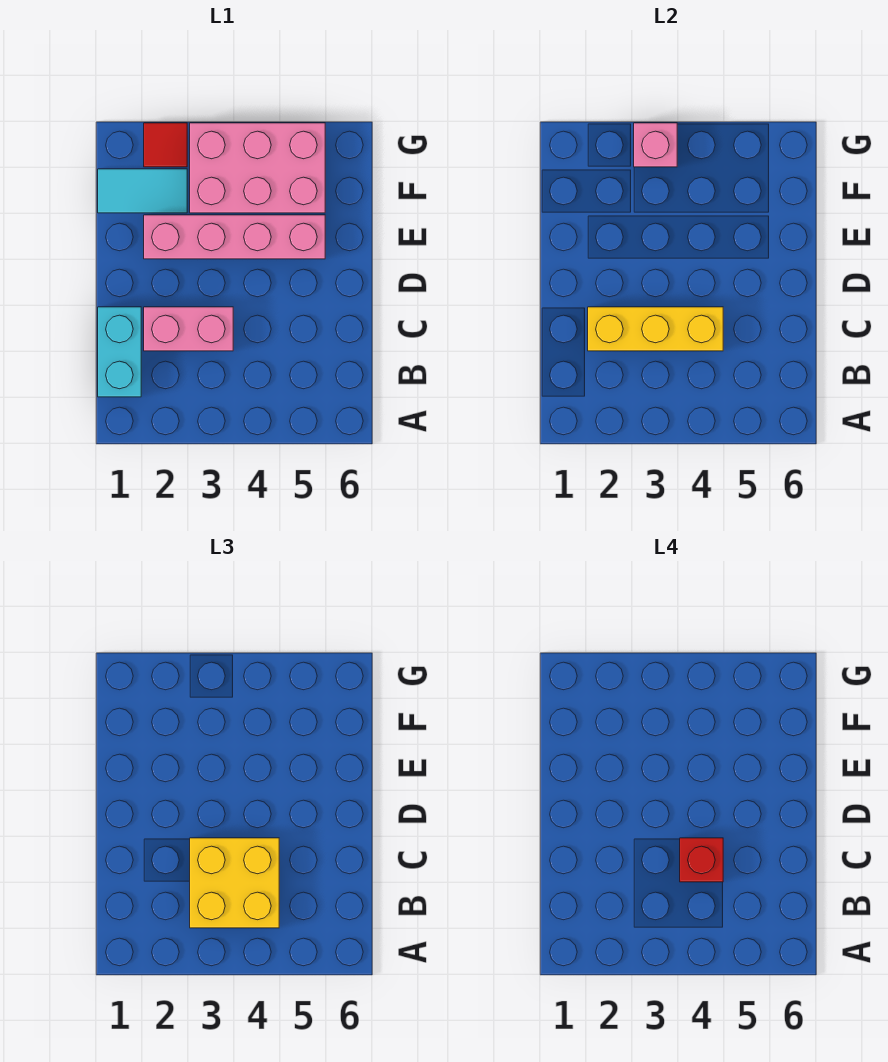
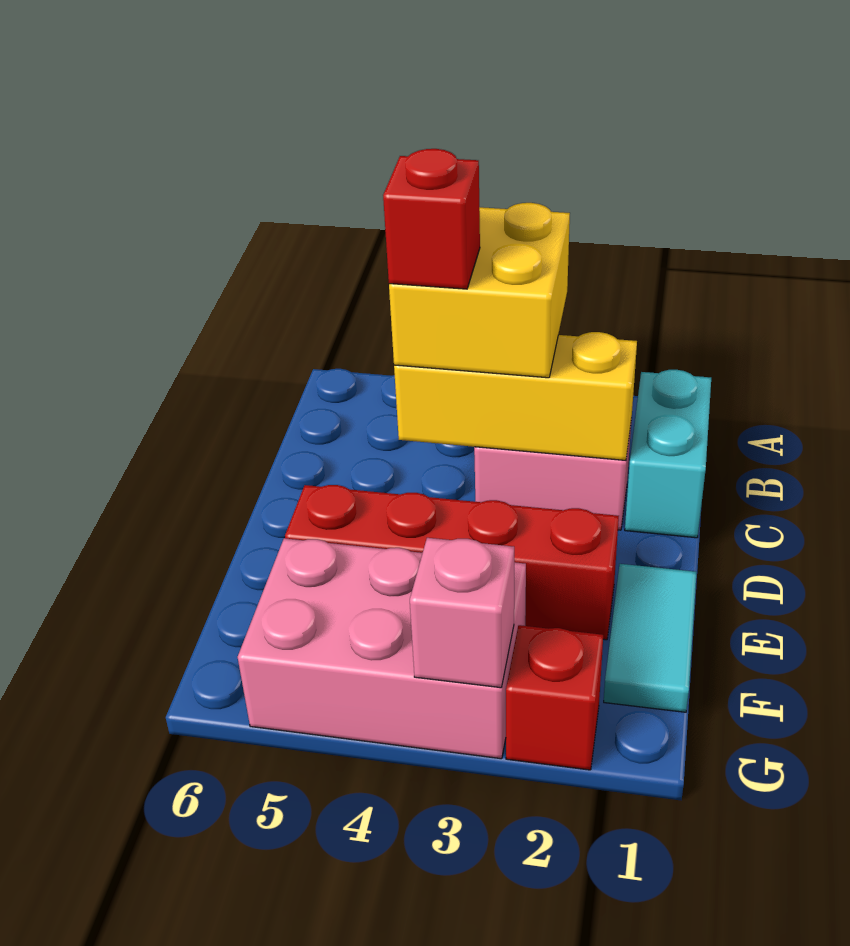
pink brick E2:E5 level 1 -> red brick E2:E5 level 1
cyan tile F1:F2 level 1 -> cyan tile E1:F1 level 1
red tile G2 level 1 -> red brick G2 level 1

